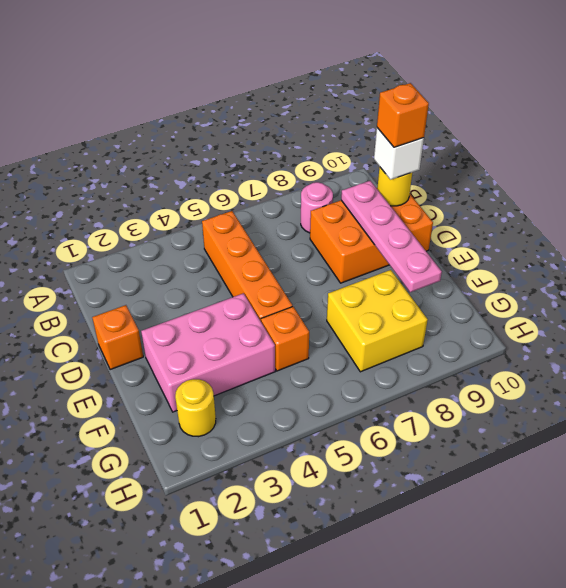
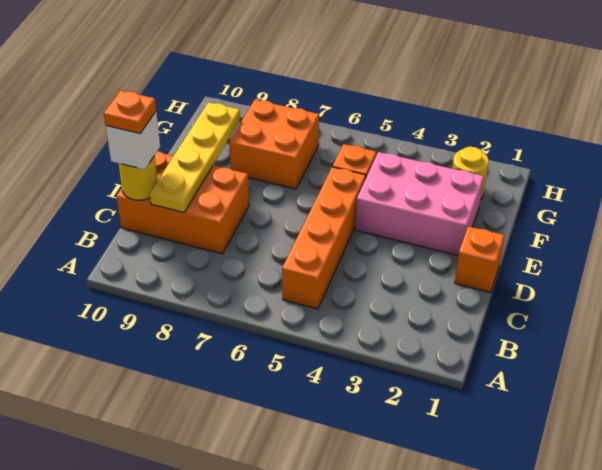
pink round brick B8 level 1 -> none
pink plate C9:F9 level 2 -> yellow plate C9:F9 level 2
orange brick C10 level 4 -> orange plate C10 level 4
yellow brick F7:G8 level 1 -> orange brick F7:G8 level 1

